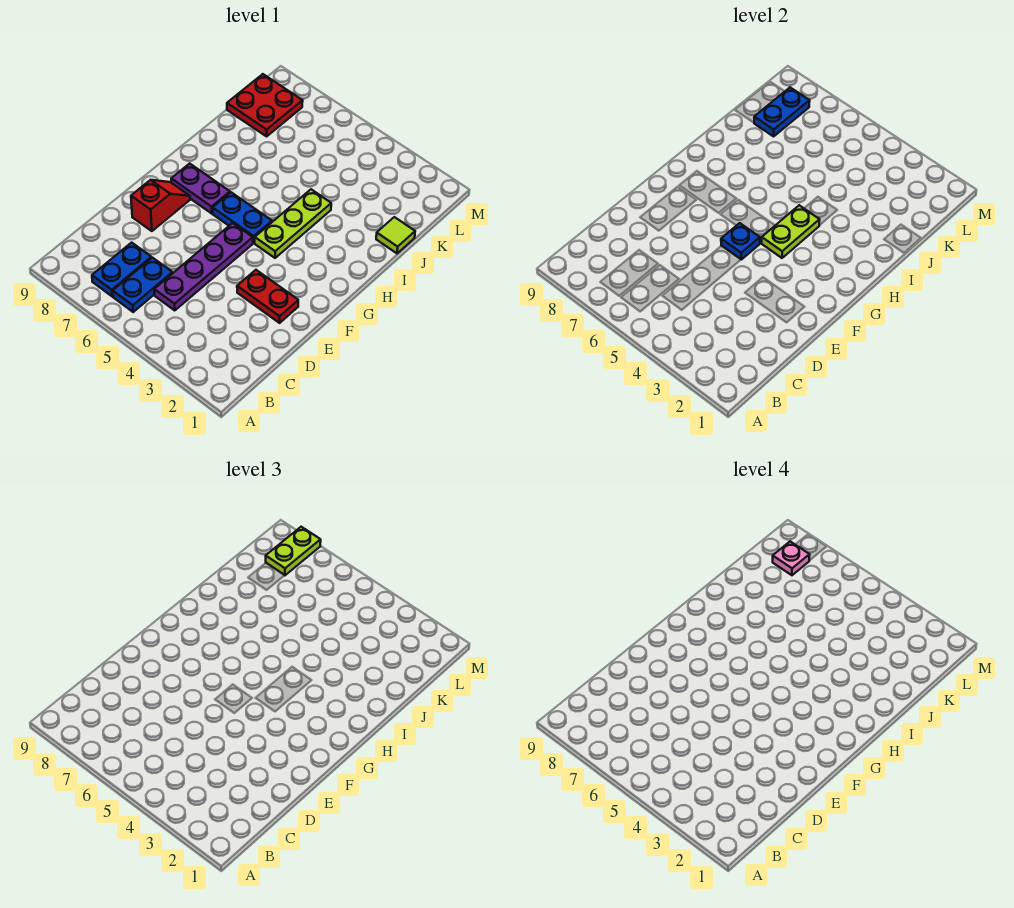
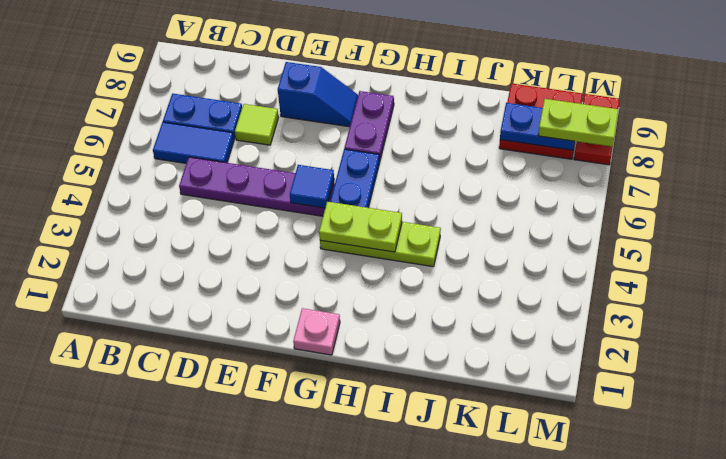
blue plate B6:C6 level 1 -> blue tile B6:C6 level 1
red plate E2:E3 level 1 -> red plate M8:M9 level 1
red slope E8:F8 level 1 top E -> blue slope E8:F8 level 1 top E
blue plate F5 level 2 -> blue tile F5 level 2
lime tile J1 level 1 -> lime tile D7 level 1
pink plate L8 level 4 -> pink plate G1 level 1

